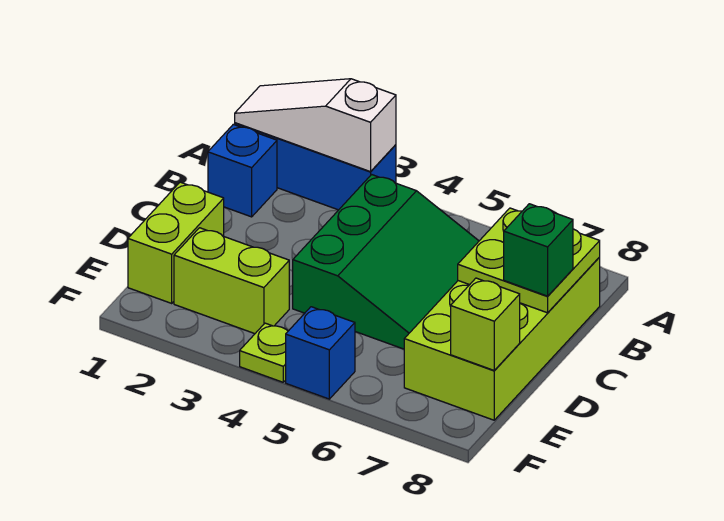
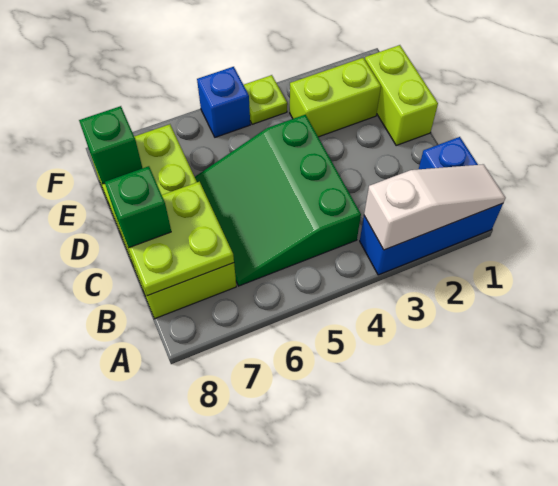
lime brick E8 level 2 -> green brick E8 level 2

